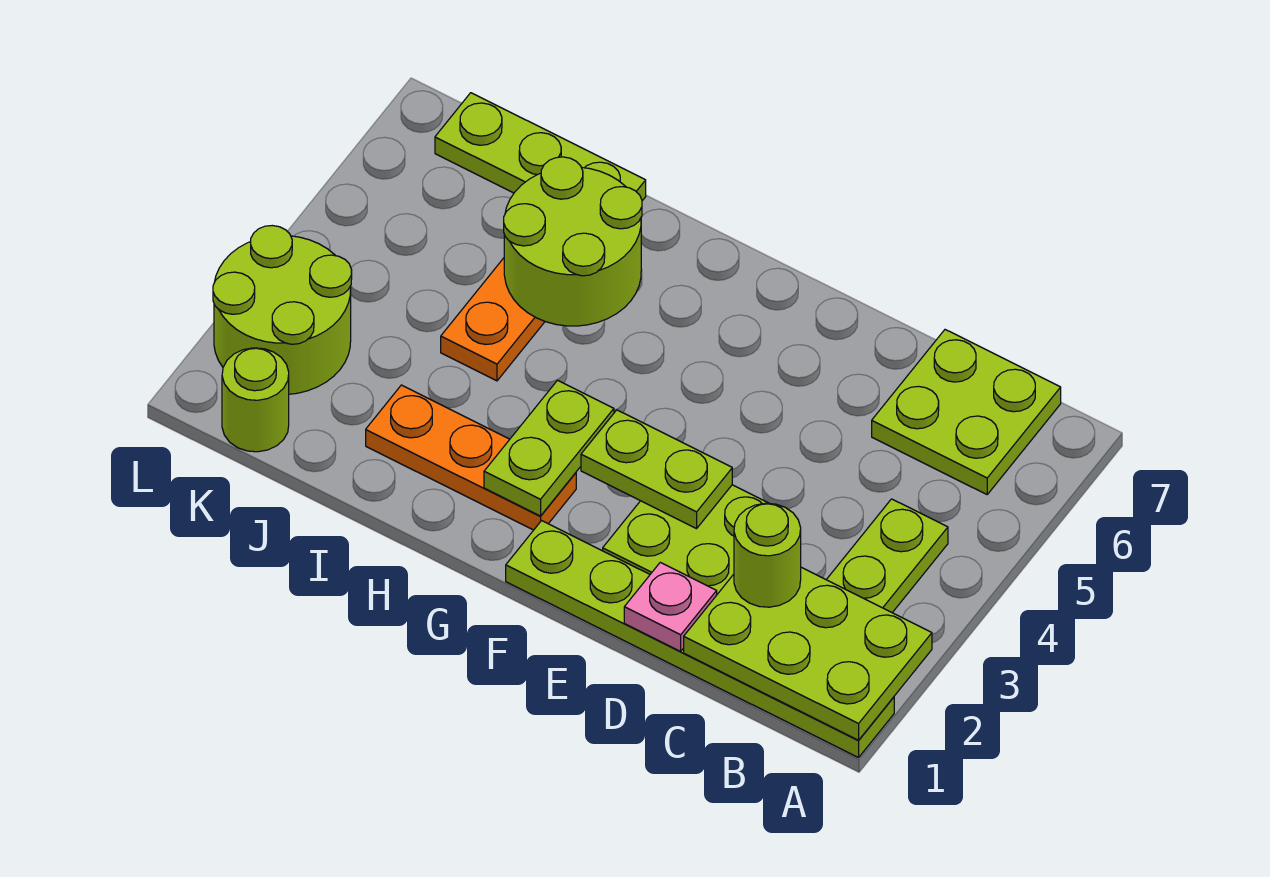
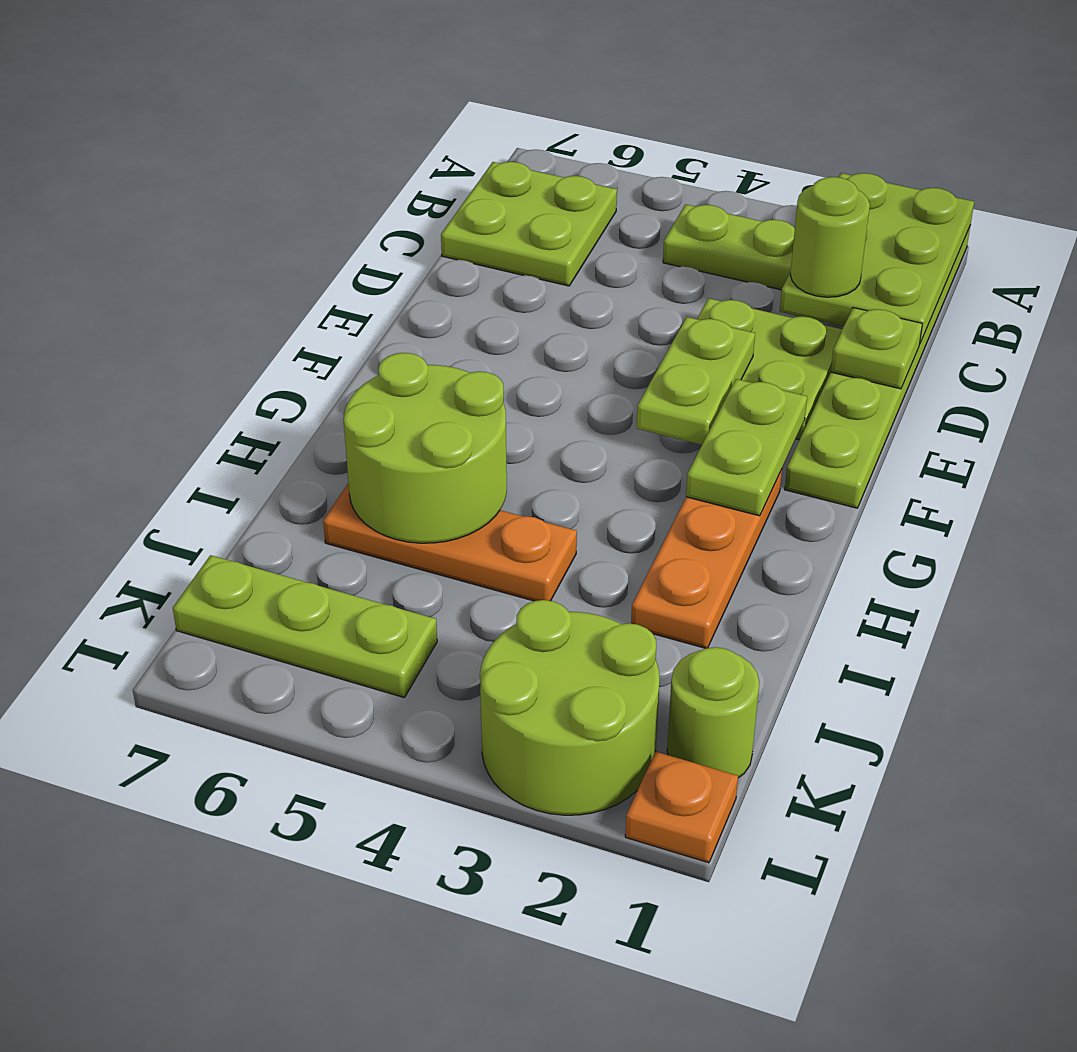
pink plate D1 level 2 -> lime plate D1 level 2
lime plate G2:G3 level 2 -> lime plate F2:G2 level 2
lime plate I7:K7 level 1 -> lime plate K5:K7 level 1
none -> orange plate L1 level 1

